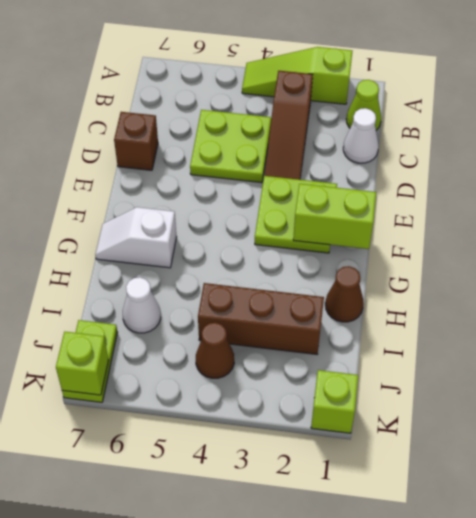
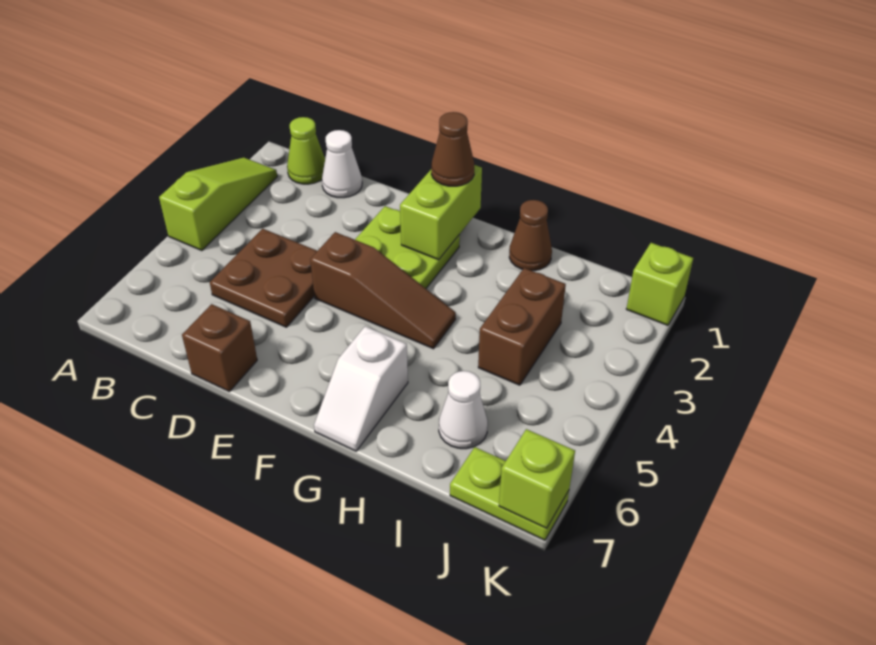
lime slope A2:A4 level 1 top 2 -> lime slope A2:A4 level 1 top 4
brown slope B3:D3 level 1 top B -> brown slope E4:G4 level 1 top E
lime plate C4:D5 level 1 -> brown plate C4:D5 level 1
brown brick I2:I4 level 1 -> brown brick I3:I4 level 1
brown cone J4 level 1 -> brown cone F1 level 3

